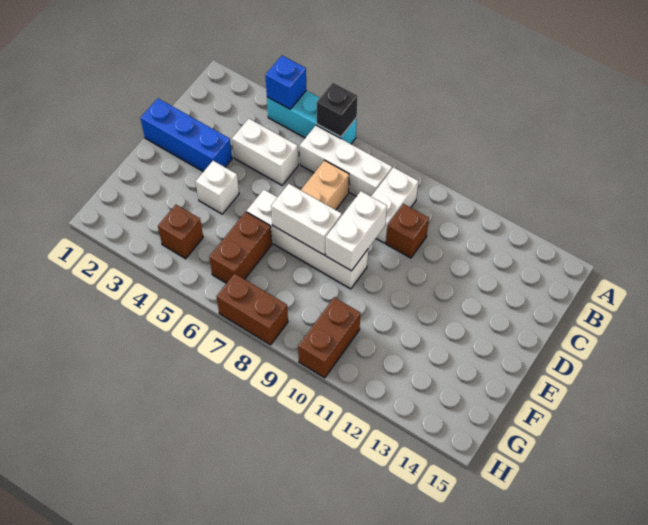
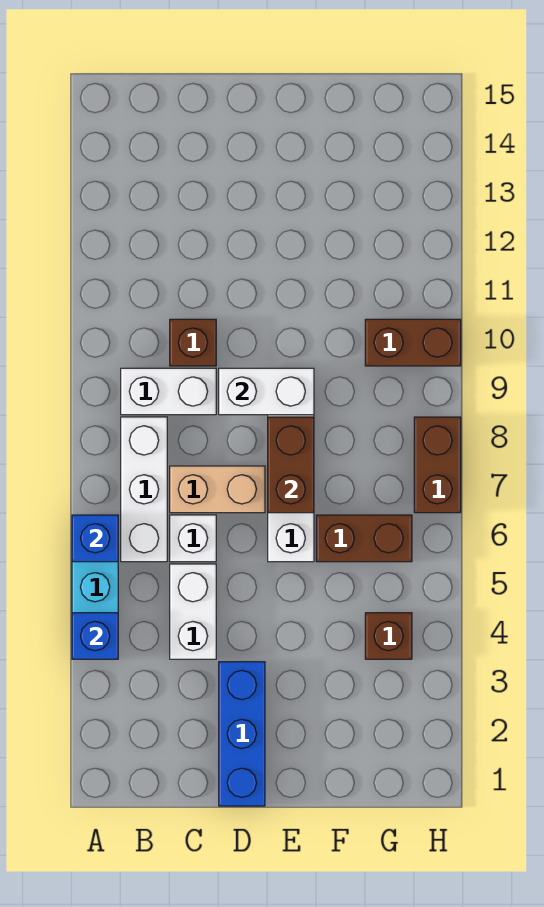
black brick A6 level 2 -> blue brick A6 level 2
white brick E4 level 1 -> white brick C6 level 1
white brick E7:E8 level 2 -> brown brick E7:E8 level 2

